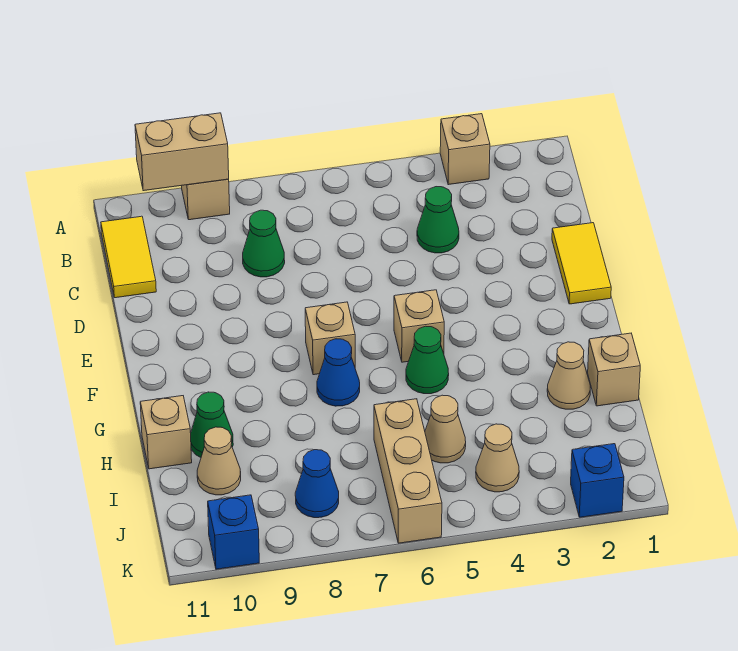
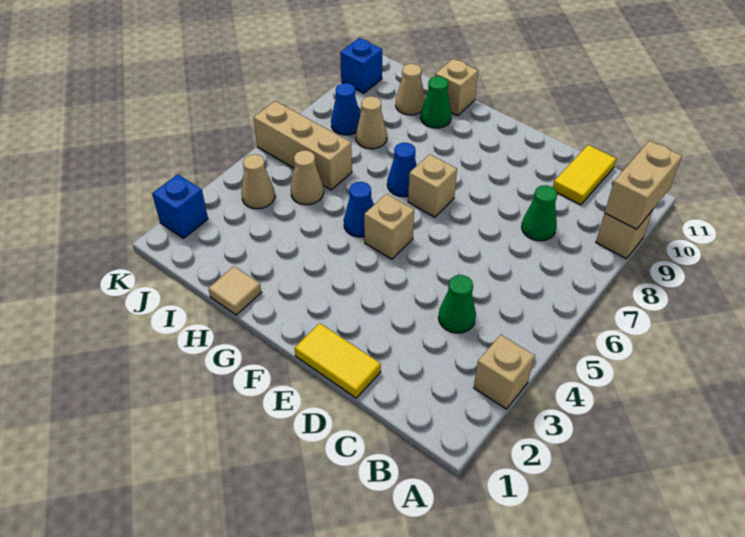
yellow tile B11:C11 level 1 -> yellow tile C10:C11 level 1
green cone G5 level 1 -> blue cone G5 level 1
tan brick H1 level 1 -> tan tile H1 level 1
tan cone H2 level 1 -> tan cone I8 level 1

